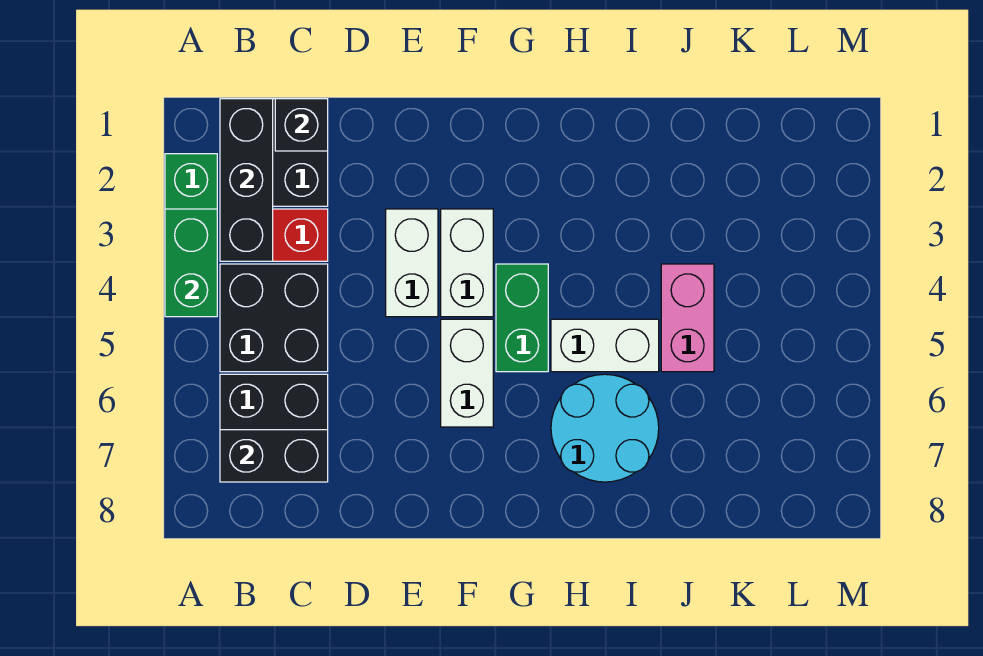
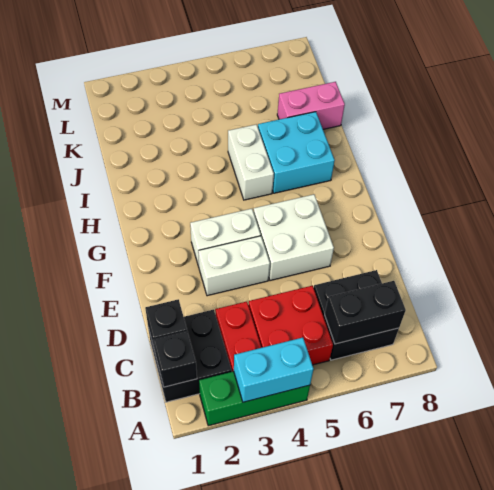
green brick A3:A4 level 2 -> cyan brick A3:A4 level 2
black brick B1:B3 level 2 -> black brick B1 level 2
black brick B4:C5 level 1 -> red brick B4:C5 level 1
black brick B7:C7 level 2 -> black brick B6:B7 level 2
white brick F5:F6 level 1 -> white brick E5:F6 level 1
green brick G4:G5 level 1 -> none
cyan round brick H6:I7 level 1 -> cyan brick H6:I7 level 1
pink brick J4:J5 level 1 -> pink brick J7:J8 level 1

